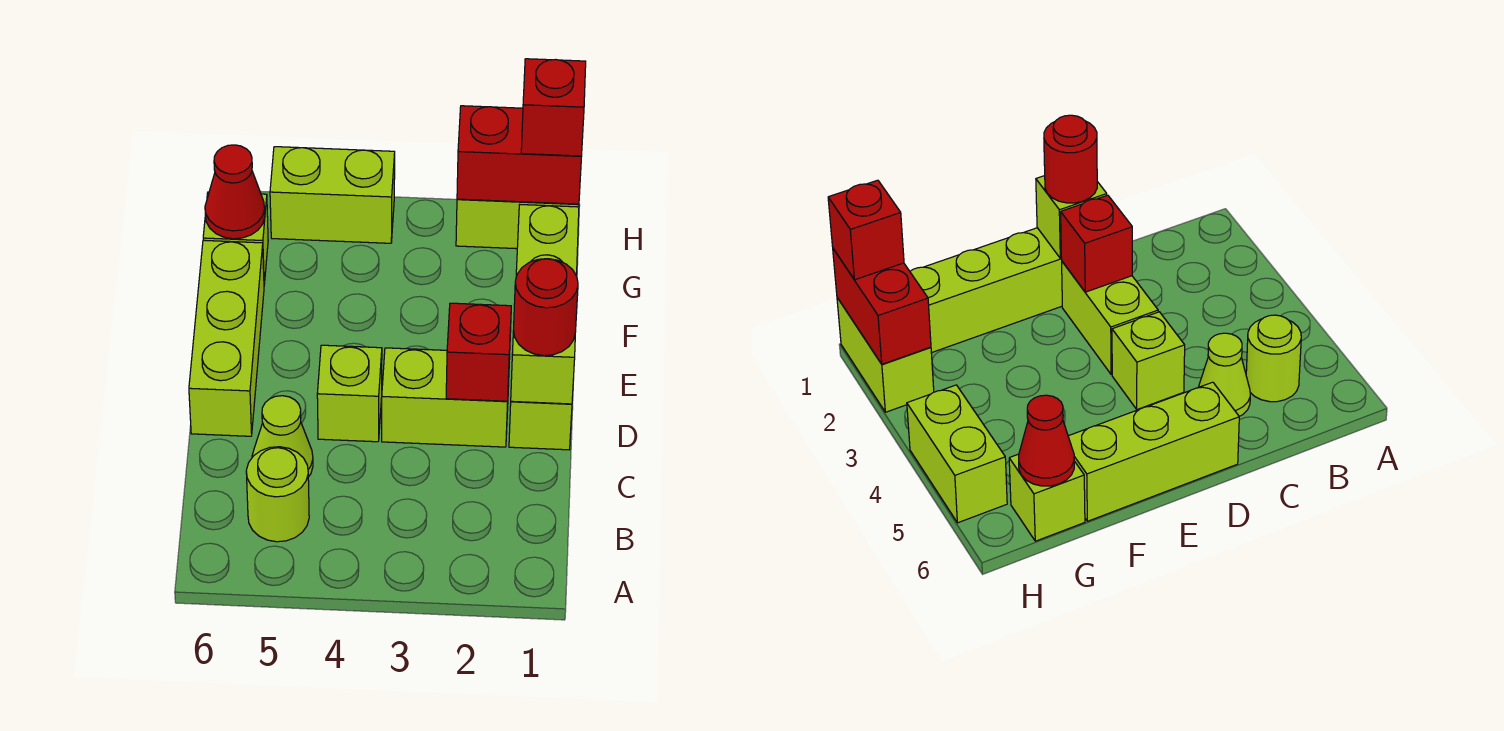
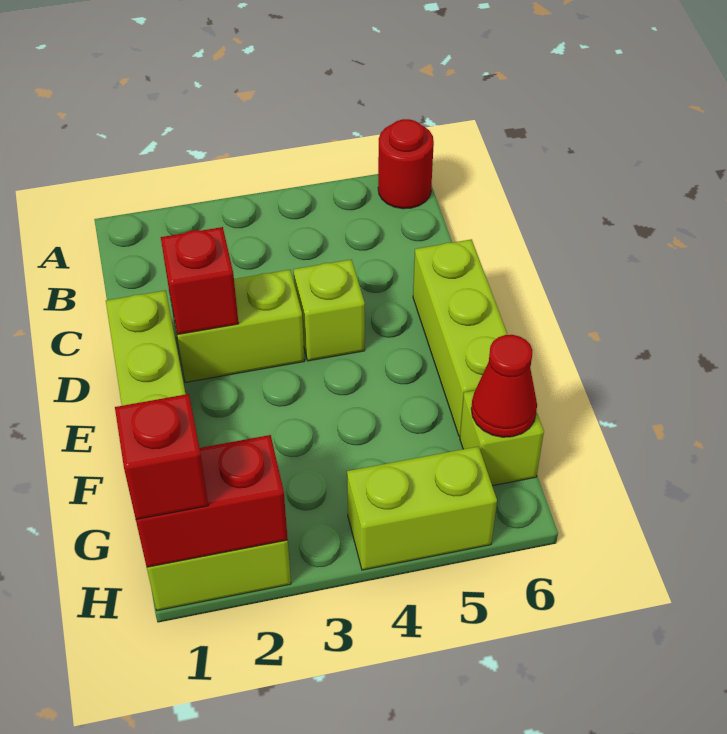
lime round brick B5 level 1 -> none
lime cone C5 level 1 -> none
lime brick D1 level 2 -> none
red round brick D1 level 3 -> red round brick A6 level 1

